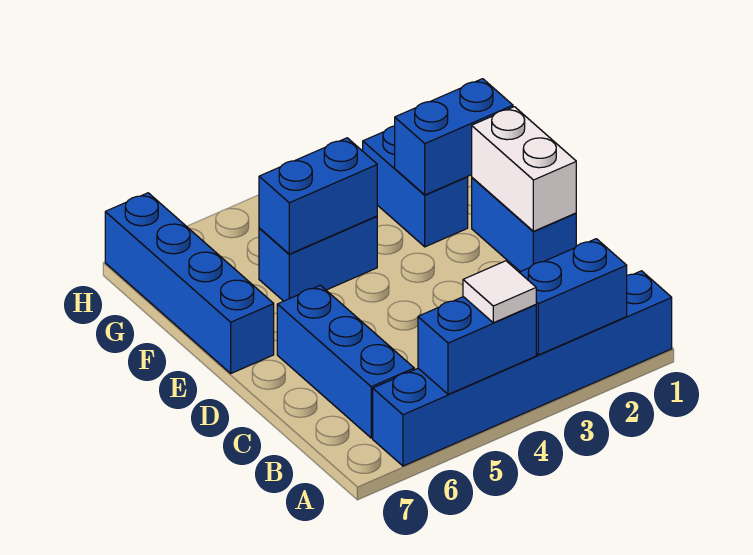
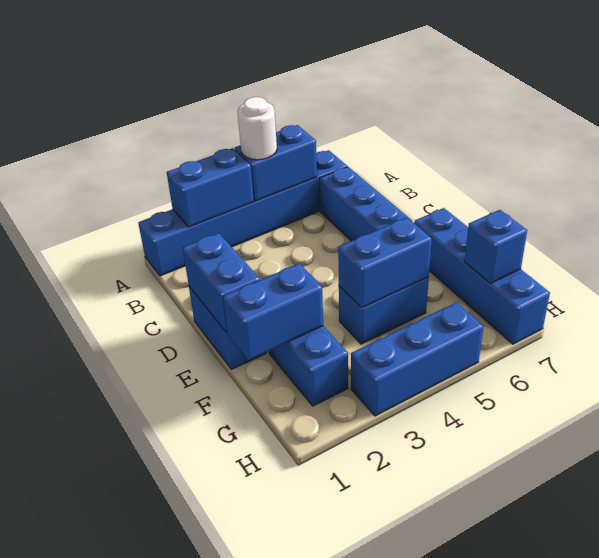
white tile A4 level 3 -> white round brick A4 level 3
white brick D1:E1 level 2 -> blue brick D1:E1 level 2
none -> blue brick G7 level 2
none -> blue brick H3:H5 level 1

